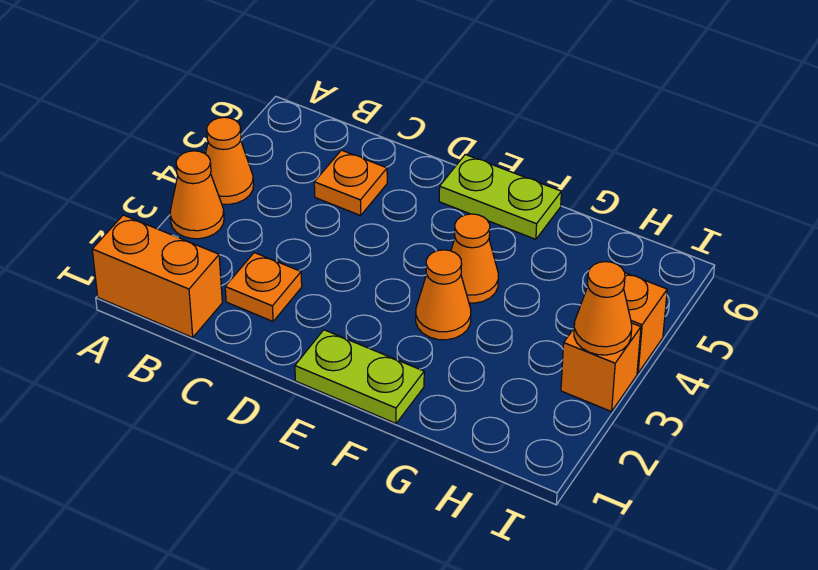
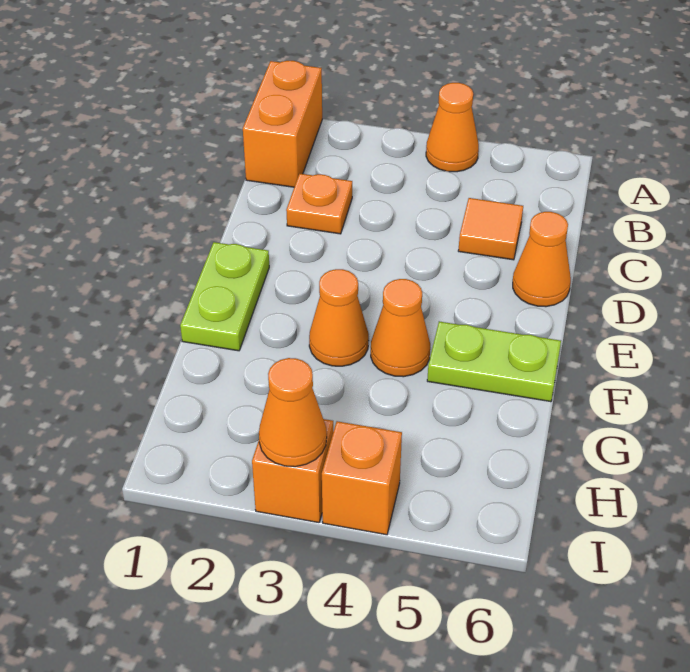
orange cone A3 level 1 -> orange cone D6 level 1
orange plate C5 level 1 -> orange tile C5 level 1
lime plate E6:F6 level 1 -> lime plate F5:F6 level 1

